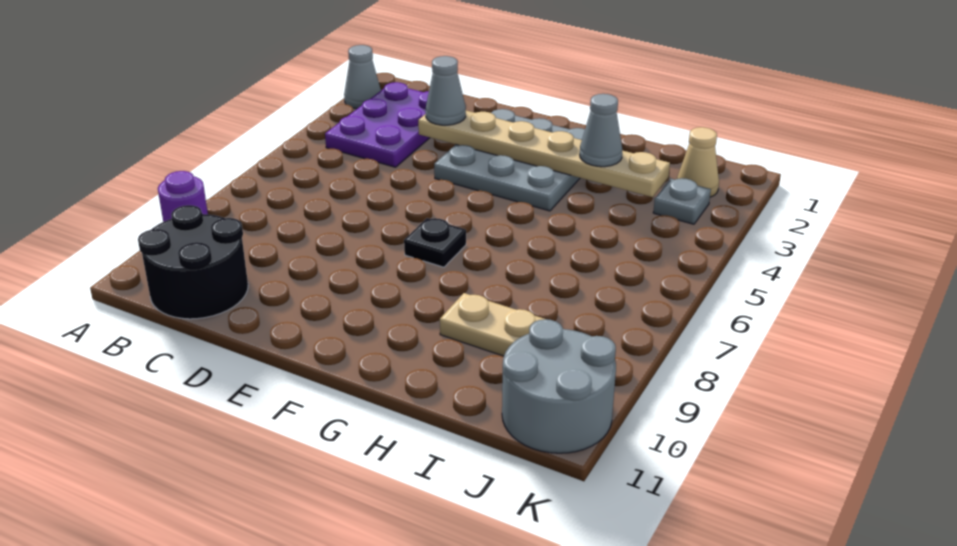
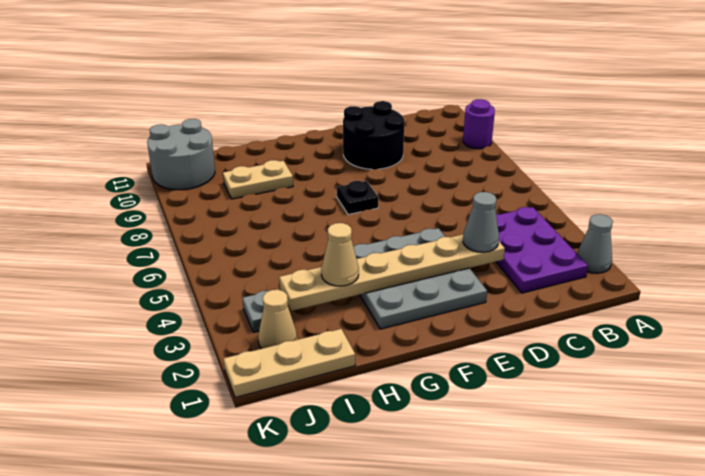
black round brick B10:C11 level 1 -> black round brick D9:E10 level 1
grey cone H3 level 3 -> tan cone H3 level 3
none -> tan plate I1:K1 level 1

